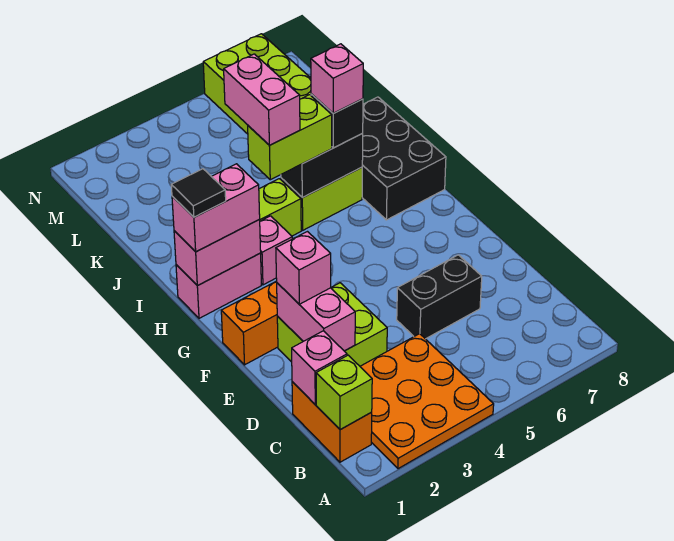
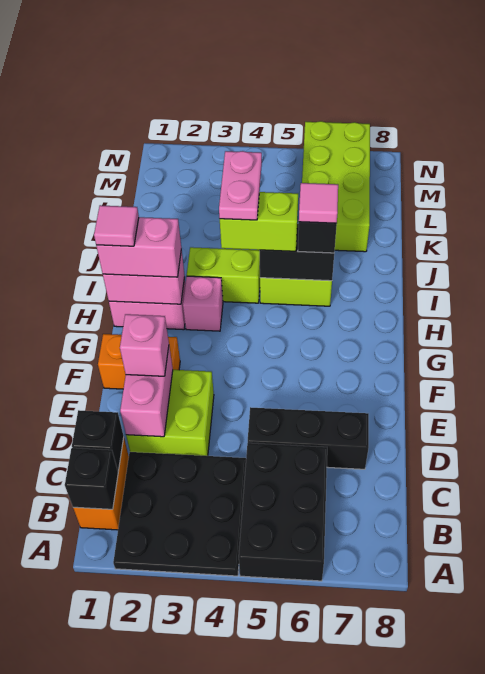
orange plate A2:C4 level 1 -> black plate A2:C4 level 1
lime brick B1 level 2 -> black brick B1 level 2
pink brick C1 level 2 -> black brick C1 level 2
black brick D5:D6 level 1 -> black brick D5:D7 level 1
black tile H1 level 4 -> pink tile H1 level 4
black brick H7:J8 level 1 -> black brick A5:C6 level 1
pink brick I4:J4 level 4 -> pink plate I4:J4 level 4
pink brick I6 level 4 -> pink tile I6 level 4

